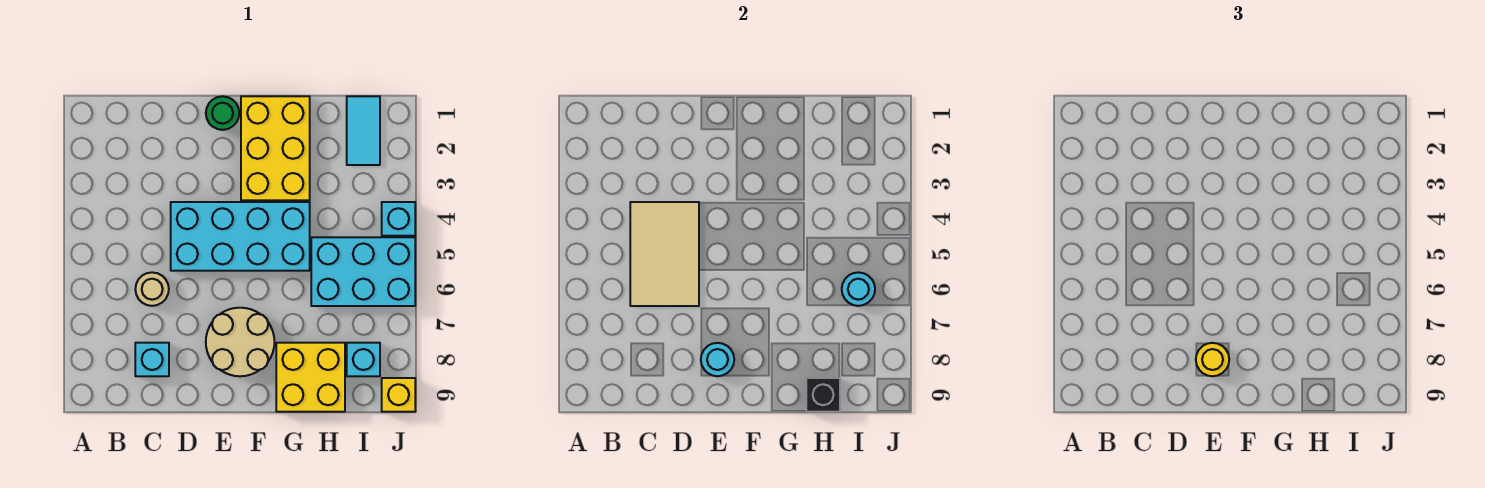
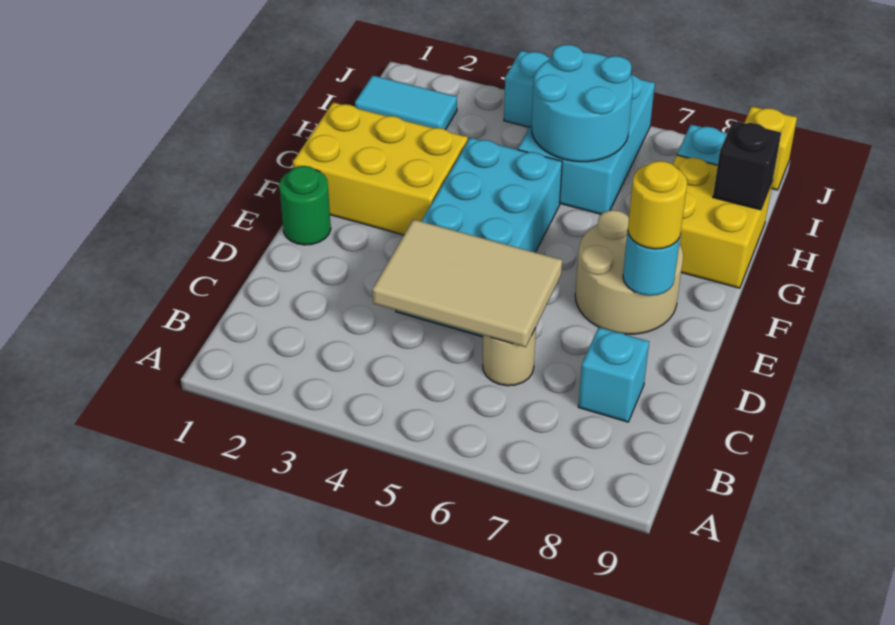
cyan round brick I6 level 2 -> cyan round brick H5:I6 level 2

